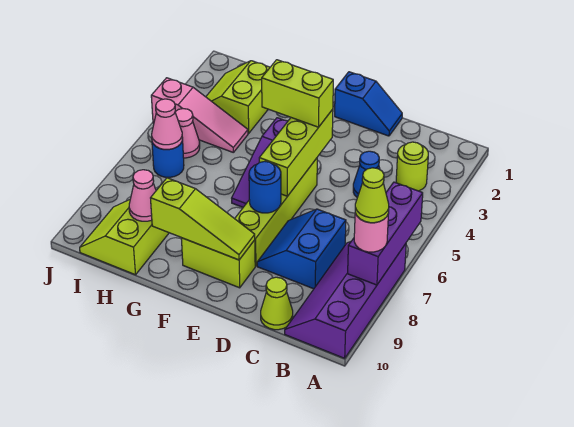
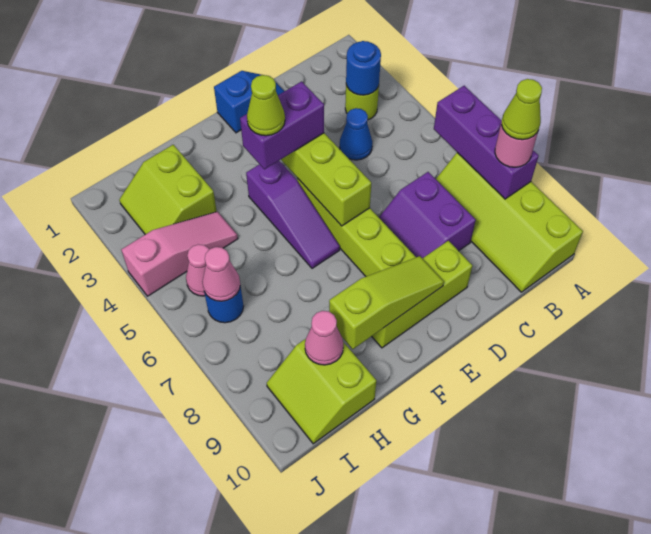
purple slope A7:B10 level 1 top A -> lime slope A7:B10 level 1 top A
blue slope C7:D8 level 1 top C -> purple slope C7:D8 level 1 top C
lime cone C10 level 1 -> lime cone F4 level 4
lime brick E4:F4 level 3 -> purple brick E4:F4 level 3
blue round brick E7 level 2 -> blue round brick B3 level 2
lime brick E9:F9 level 1 -> lime brick D9:F9 level 1

